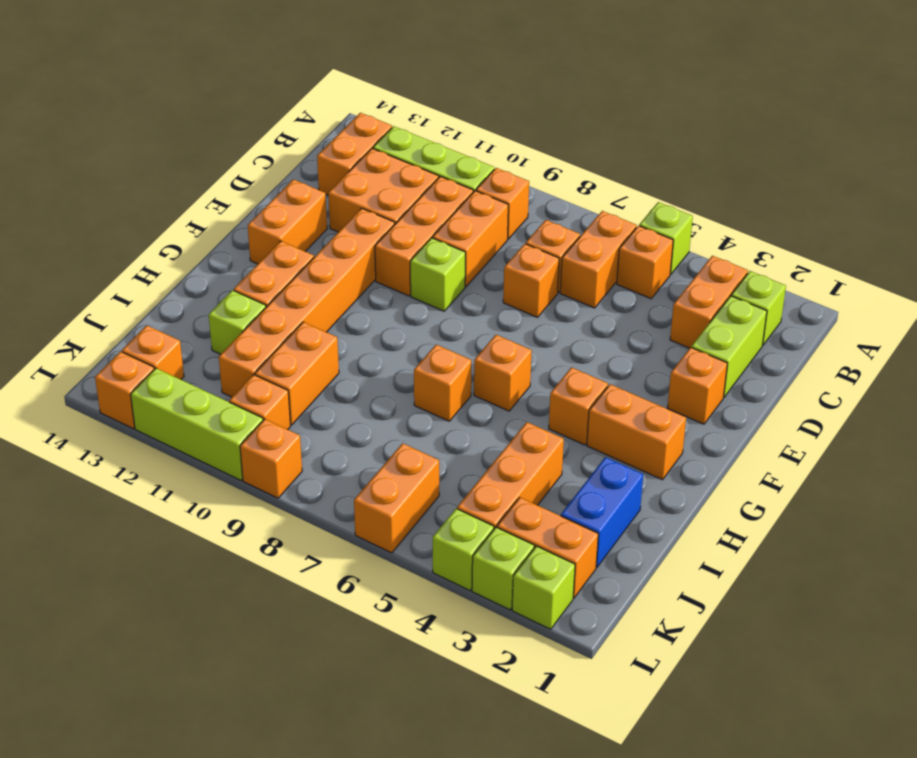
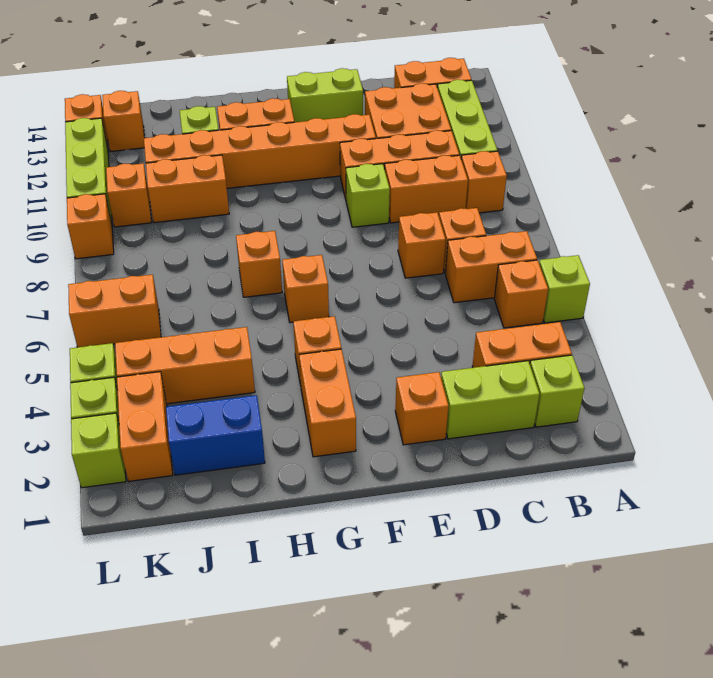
orange brick E13:F13 level 1 -> lime brick E13:F13 level 1

